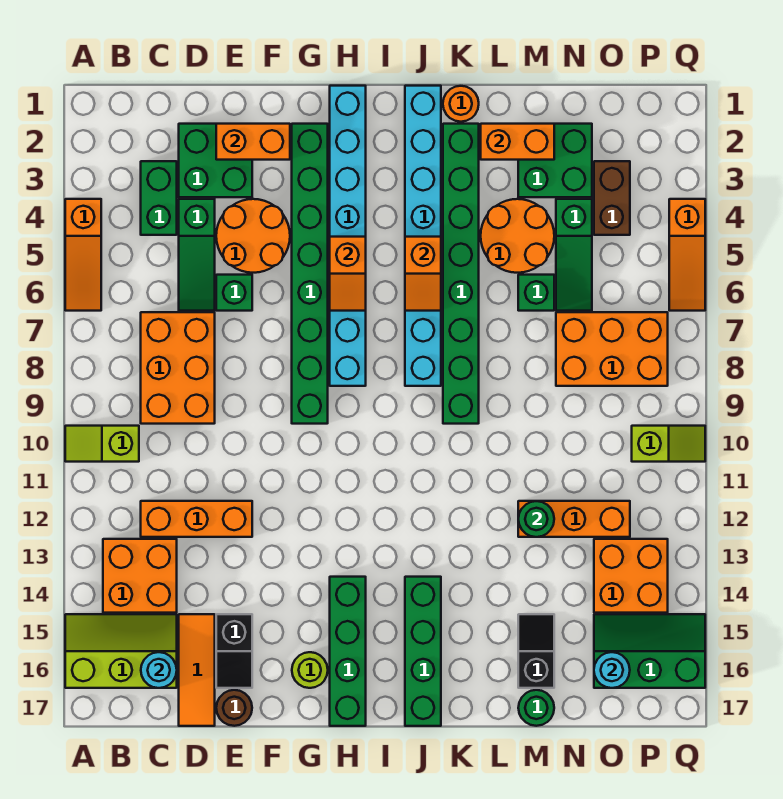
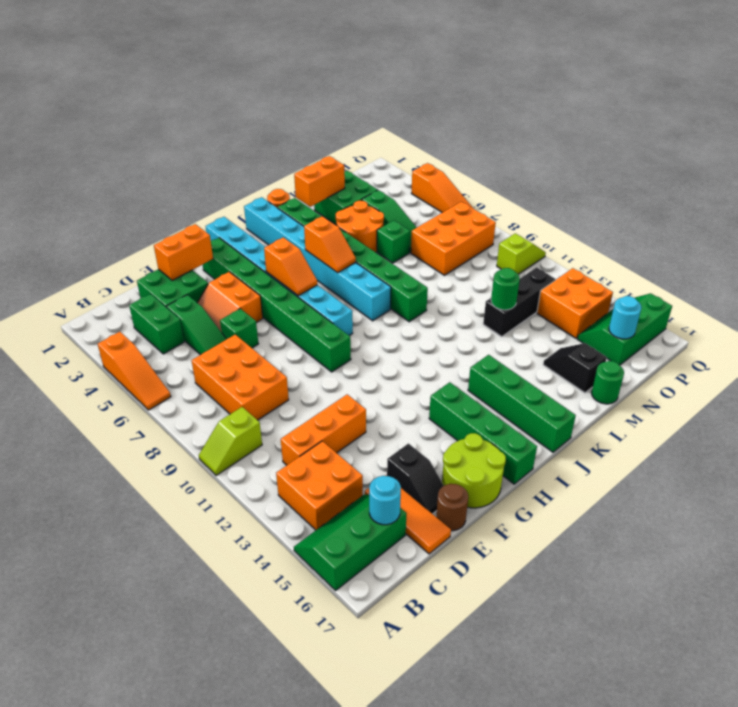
lime slope A15:C16 level 1 top 16 -> green slope A15:C16 level 1 top 16
orange round brick E4:F5 level 1 -> orange slope E4:F5 level 1 top F
lime round brick G16 level 1 -> lime round brick F16:G17 level 1
orange brick M12:O12 level 1 -> black brick M12:O12 level 1
brown brick O3:O4 level 1 -> none

